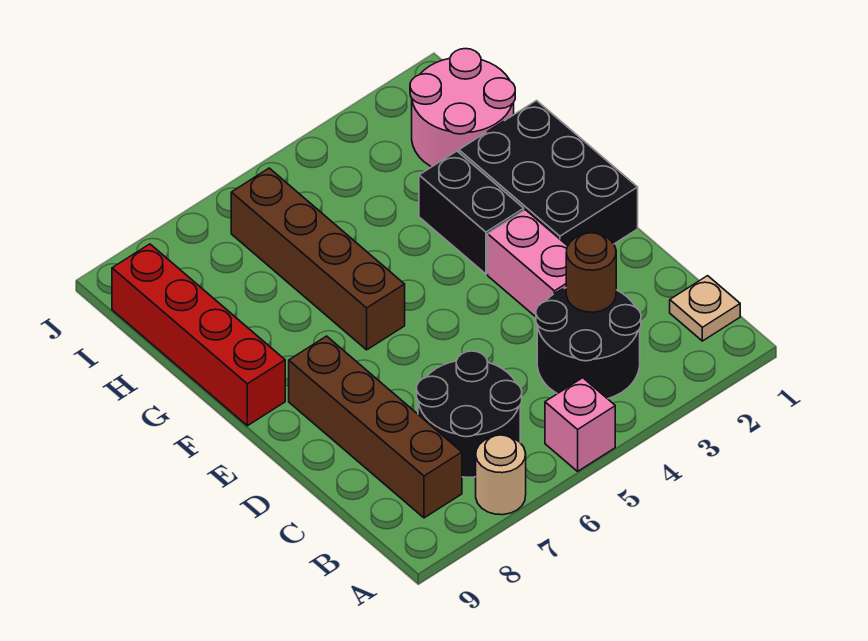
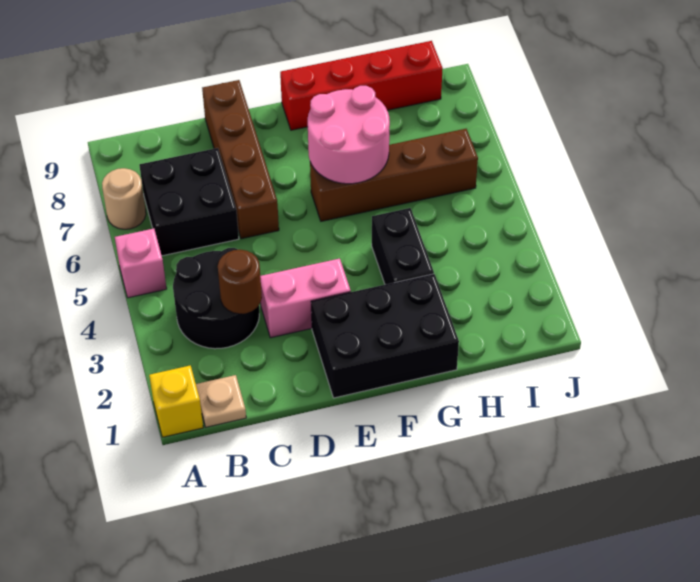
none -> yellow brick A1 level 1
black round brick B6:C7 level 1 -> black brick B6:C7 level 1
brown brick B8:E8 level 1 -> brown brick D6:D9 level 1
black brick F3:G3 level 1 -> black brick G3:G4 level 1
pink round brick H1:I2 level 1 -> pink round brick F6:G7 level 2

